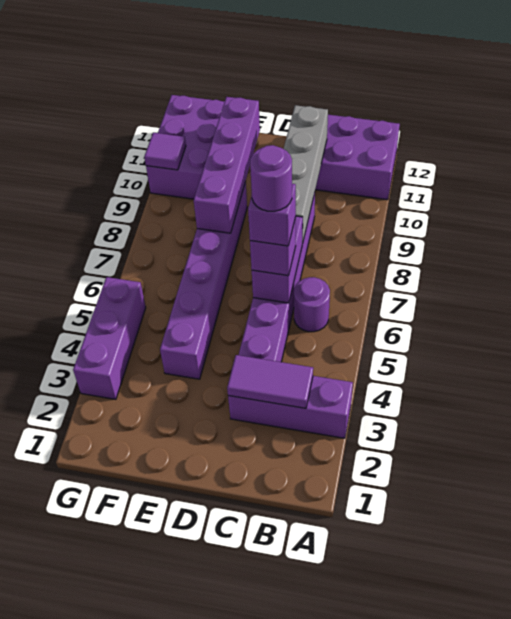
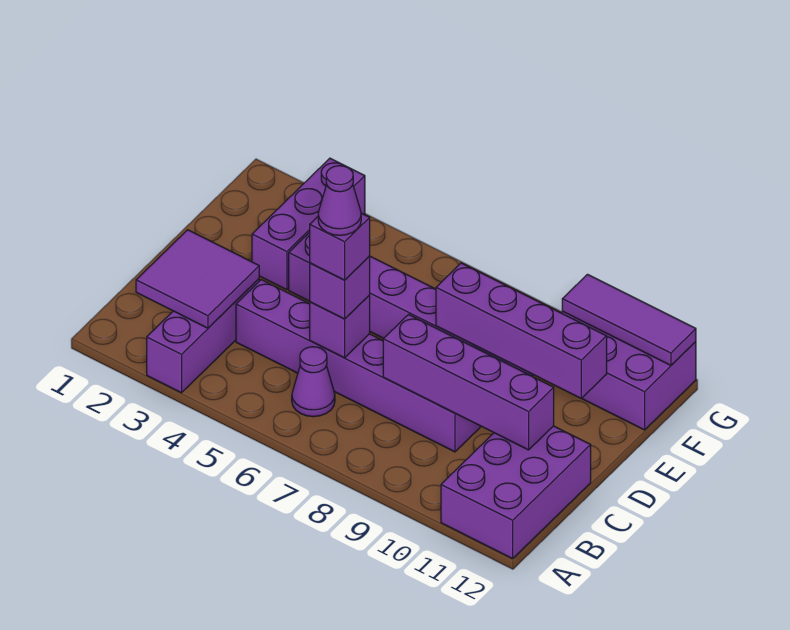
purple tile B3:C3 level 2 -> purple tile B2:C3 level 2
purple round brick B6 level 1 -> purple cone B6 level 1
purple brick C6:C7 level 2 -> purple brick C6 level 2
purple round brick C6 level 5 -> purple cone C6 level 5
grey brick C8:C11 level 2 -> purple brick C8:C11 level 2
purple brick G3:G5 level 1 -> purple brick E3:G3 level 1
purple tile G10 level 2 -> purple tile G10:G12 level 2

